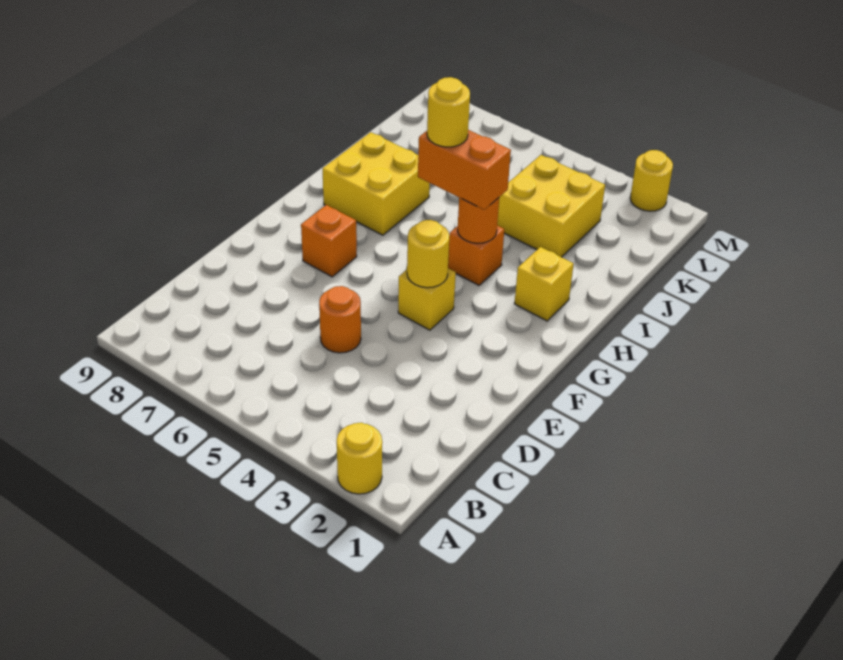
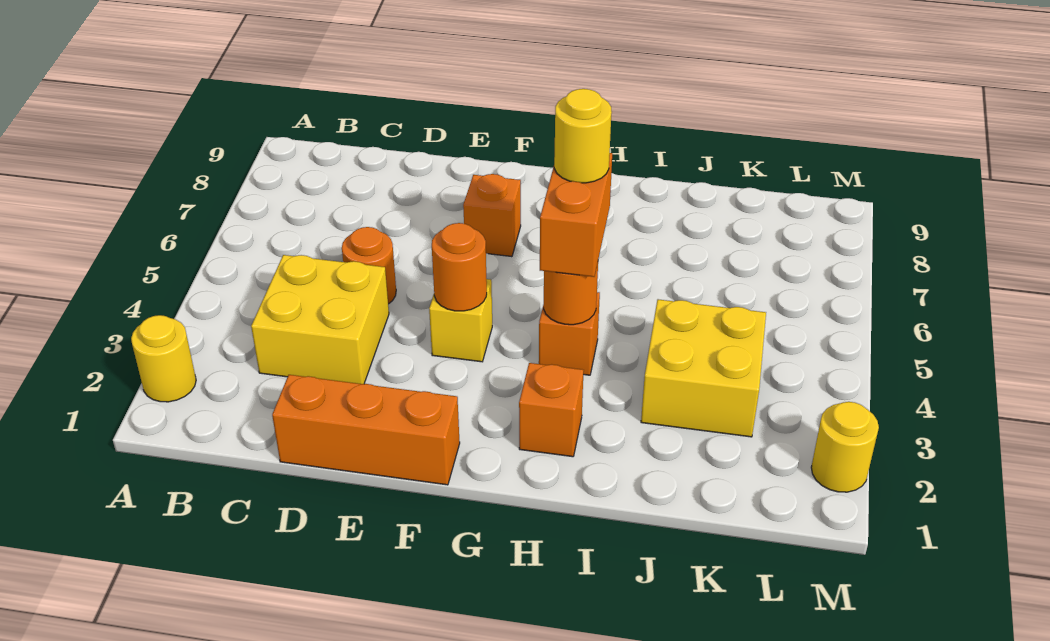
none -> orange brick D1:F1 level 1
yellow round brick F4 level 2 -> orange round brick F4 level 2
yellow brick H2 level 1 -> orange brick H2 level 1
yellow brick H7:I8 level 1 -> yellow brick C3:D4 level 1

